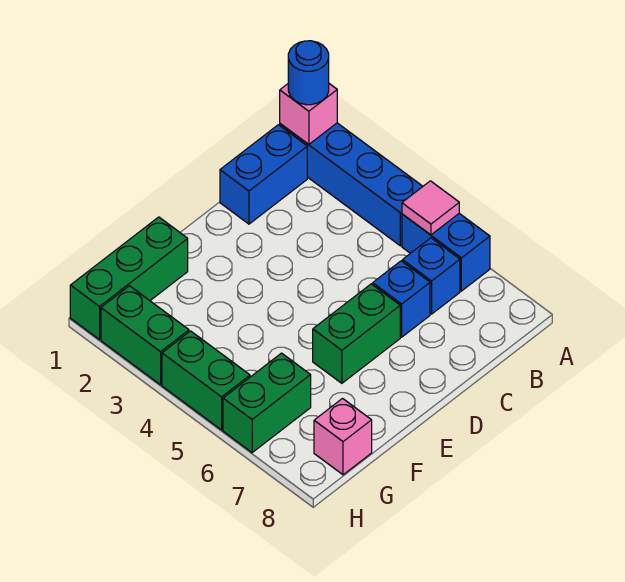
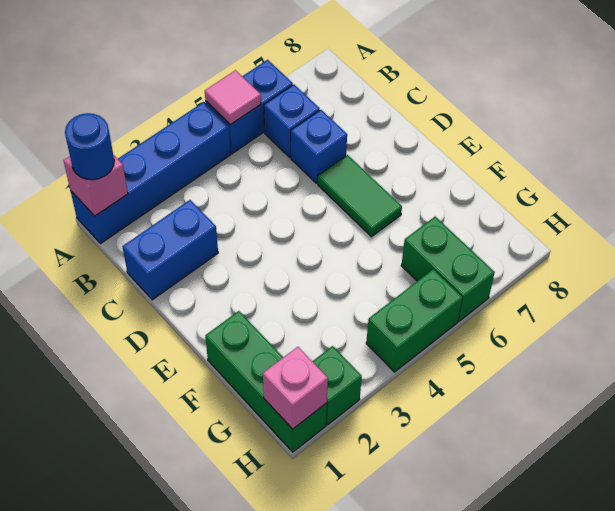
blue brick B1:C1 level 1 -> blue brick C1:C2 level 1
green brick D6:E6 level 1 -> green tile D6:E6 level 1
pink brick G8 level 1 -> pink brick H1 level 2
green brick H2:H3 level 1 -> green brick H2 level 1

